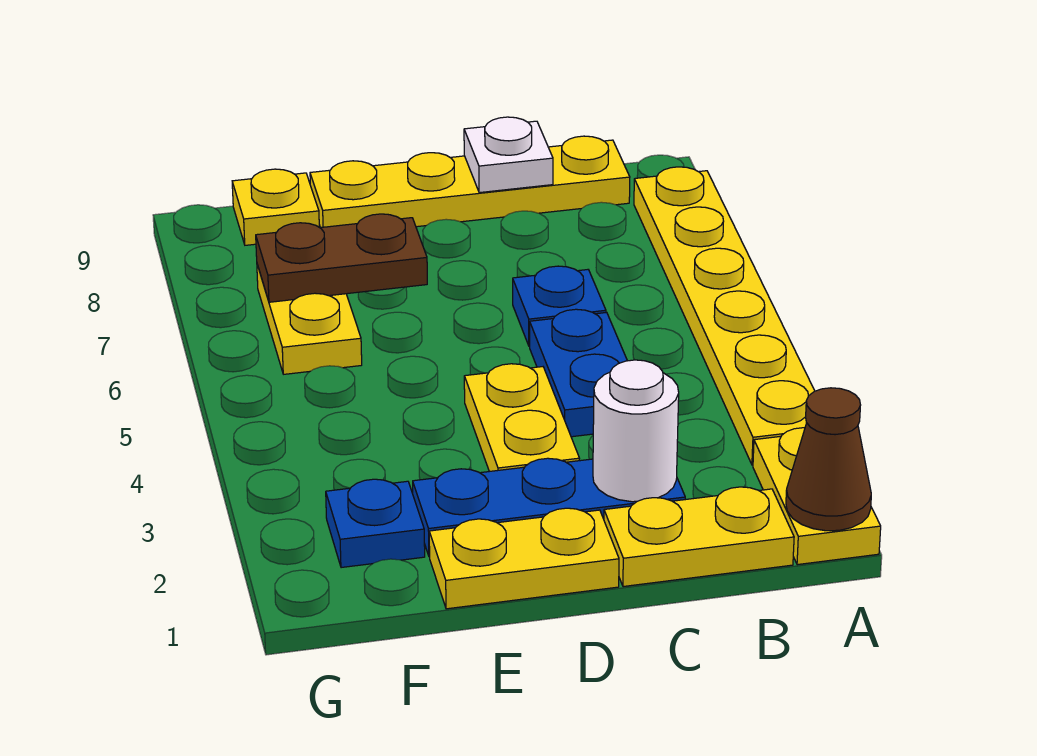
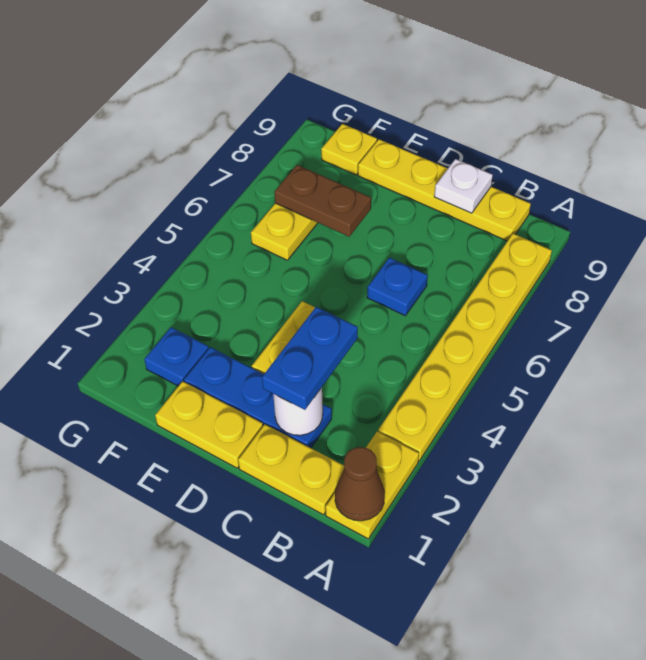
blue plate C4:C5 level 1 -> blue plate C2:C3 level 3

